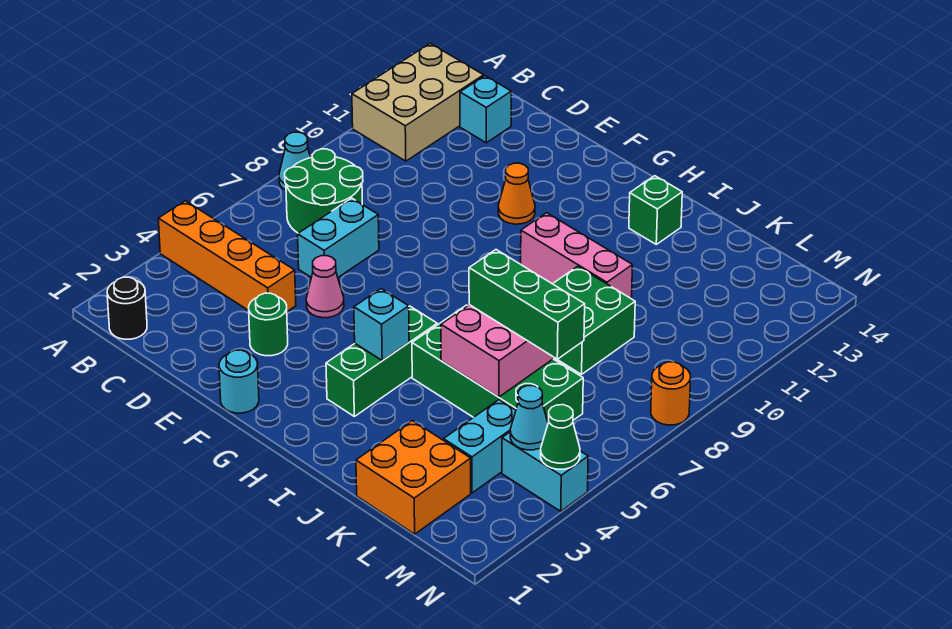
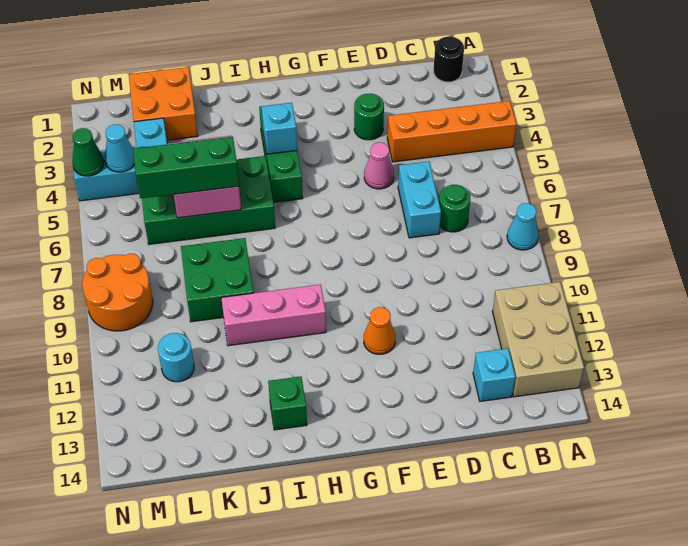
green round brick B7:C8 level 1 -> green round brick C7 level 1
cyan round brick F1 level 1 -> cyan round brick L11 level 1
orange round brick N8 level 1 -> orange round brick M8:N9 level 1

